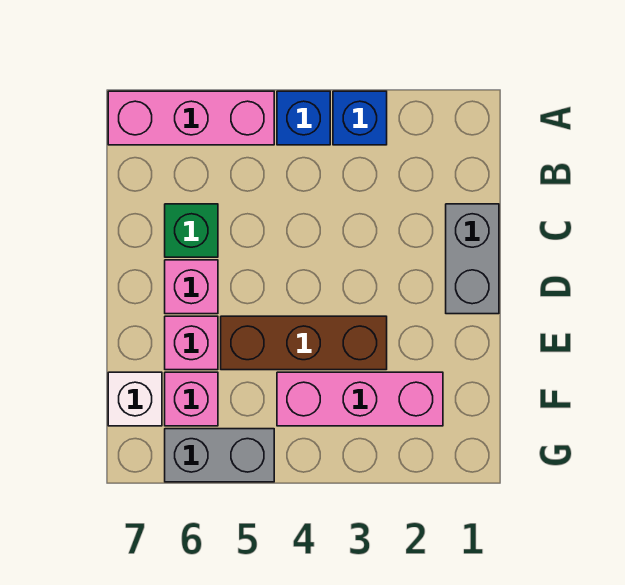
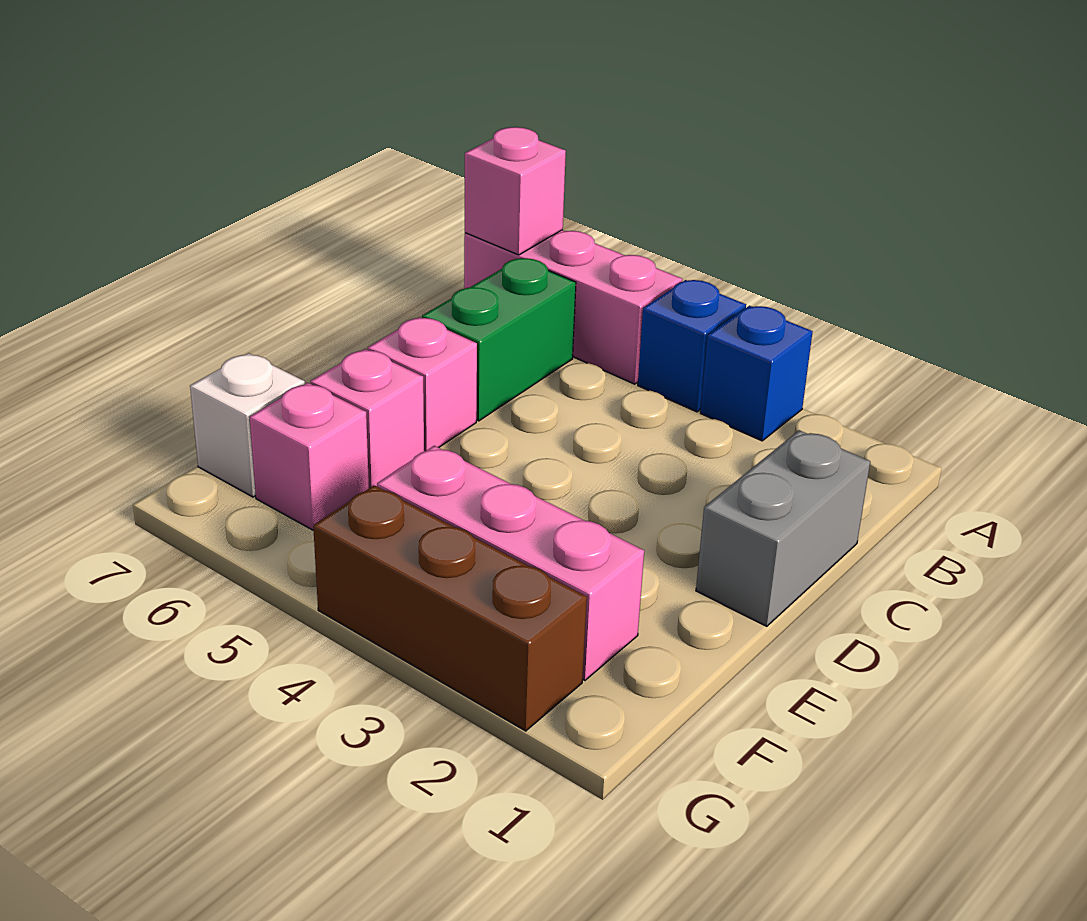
none -> pink brick A7 level 2
green brick C6 level 1 -> green brick B6:C6 level 1
brown brick E3:E5 level 1 -> brown brick G2:G4 level 1
grey brick G5:G6 level 1 -> none

